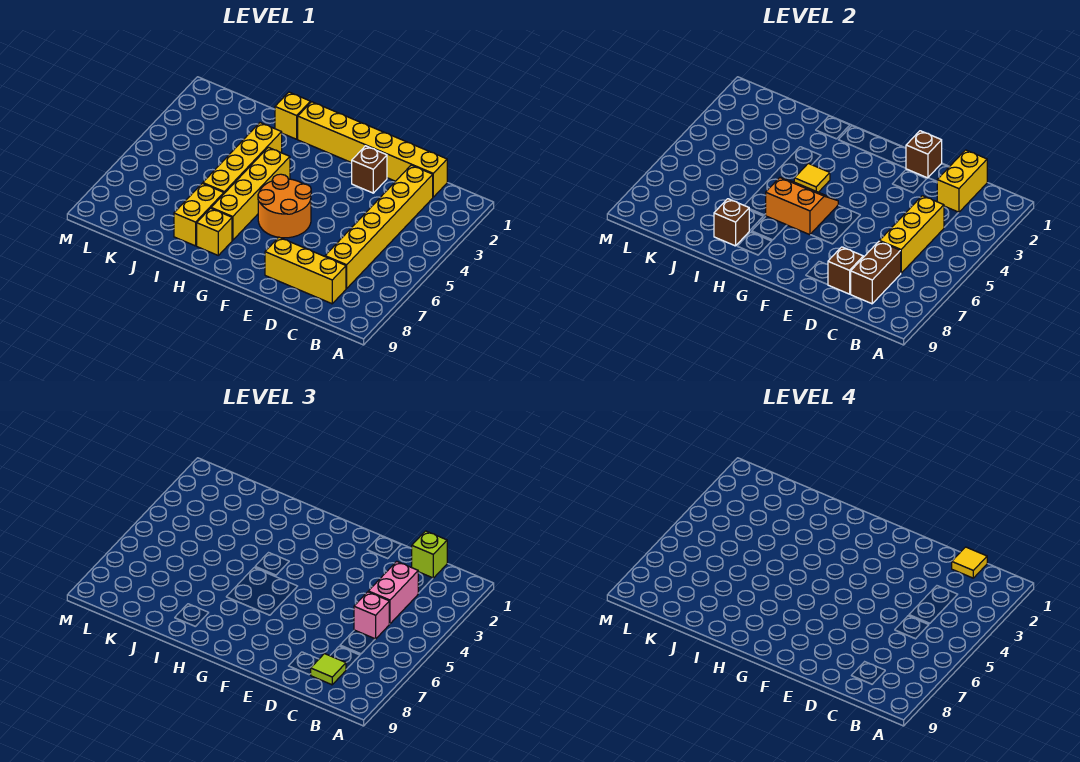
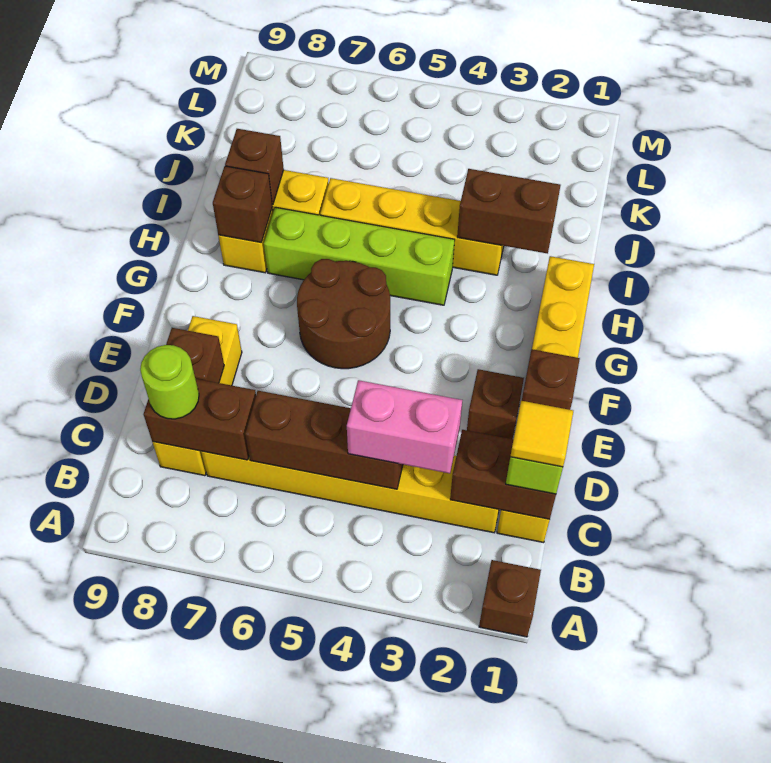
none -> brown brick A1 level 1
yellow brick C1:C2 level 2 -> brown brick C1:C2 level 2
yellow brick C4:C6 level 2 -> brown brick C4:C6 level 2
pink brick C5 level 3 -> none
lime tile C8 level 3 -> lime round brick C8 level 3
orange round brick F5:G6 level 1 -> brown round brick F5:G6 level 1
orange slope G5:H6 level 2 top 6 -> none
yellow brick H4:H7 level 1 -> lime brick H4:H7 level 1
yellow tile H4 level 2 -> none
none -> brown brick H8 level 2
yellow brick I1 level 1 -> none
none -> brown brick I2:I3 level 2

